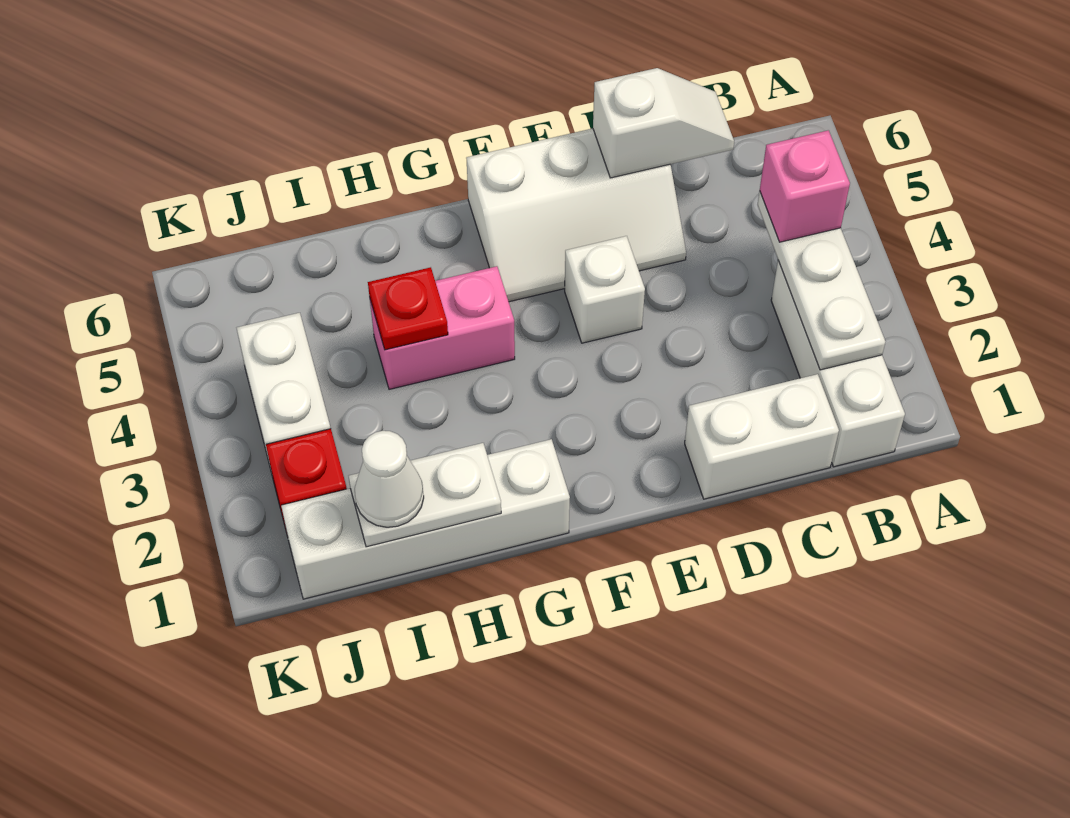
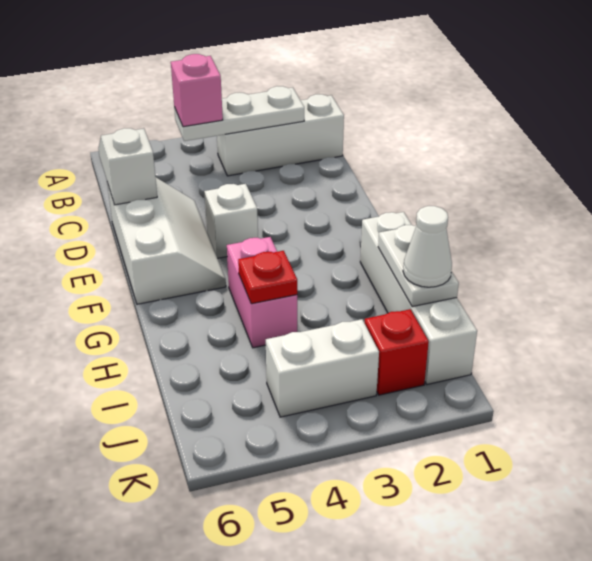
white brick C1:D1 level 1 -> none

